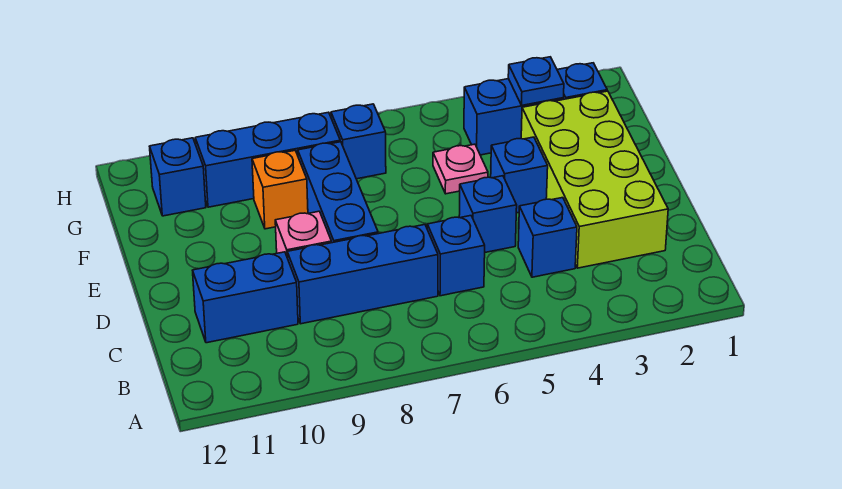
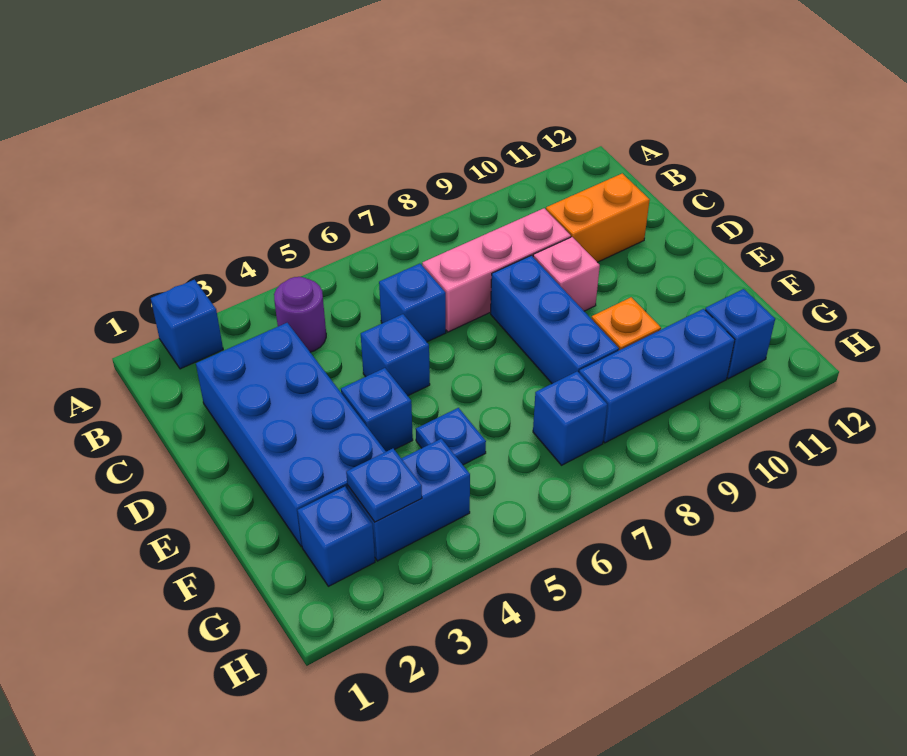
none -> purple round brick B4 level 1
lime brick C2:F3 level 1 -> blue brick C2:F3 level 1
blue brick C4 level 1 -> blue brick A2 level 1
blue brick C7:C9 level 1 -> pink brick C7:C9 level 1
blue brick C10:C11 level 1 -> orange brick C10:C11 level 1
pink plate F5 level 1 -> blue plate F5 level 1

